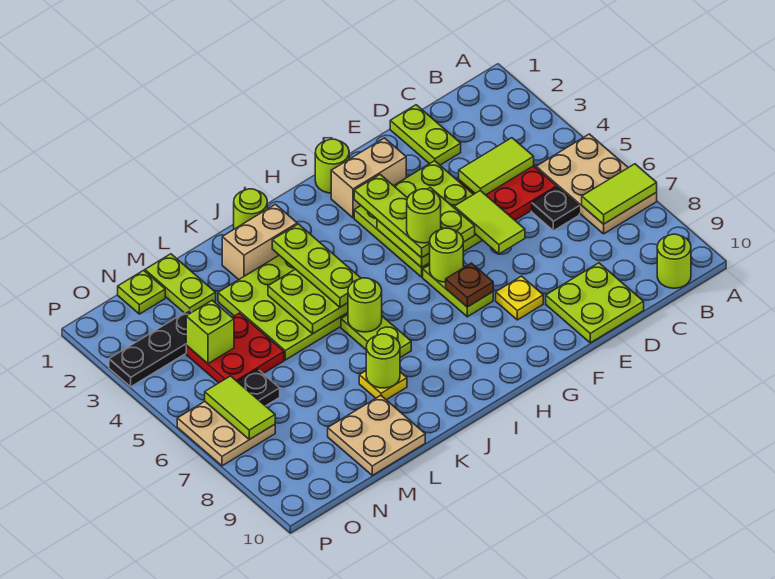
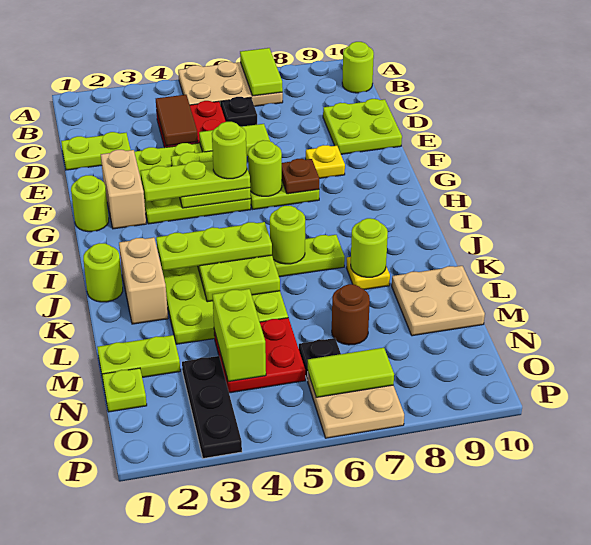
lime tile C4:D4 level 2 -> brown tile C4:D4 level 2
none -> brown round brick M7 level 1
lime brick N4 level 2 -> lime brick M4:N4 level 2

